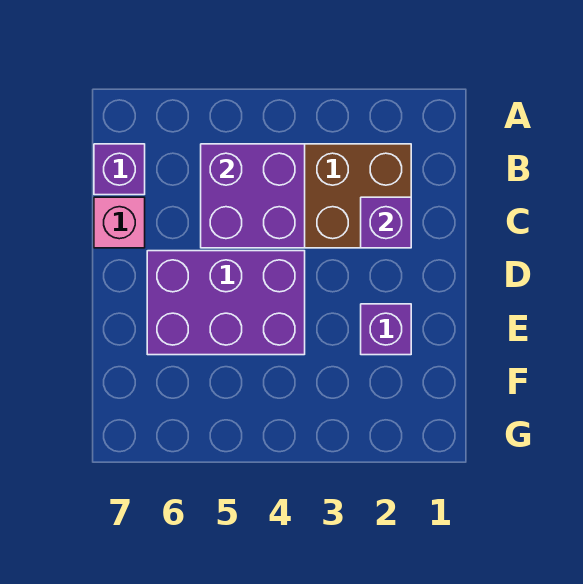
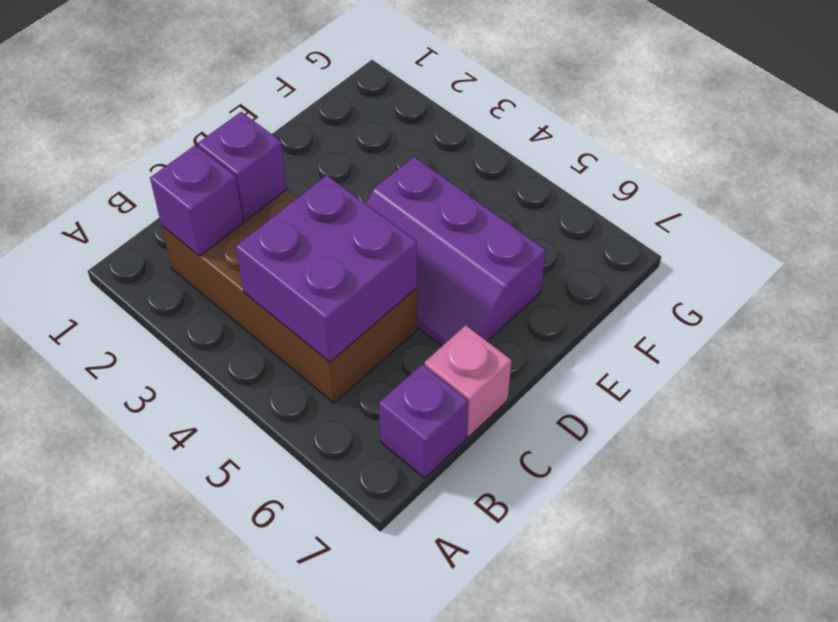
purple brick D4:E6 level 1 -> purple slope D4:E6 level 1 top E
purple brick E2 level 1 -> purple brick B2 level 2

